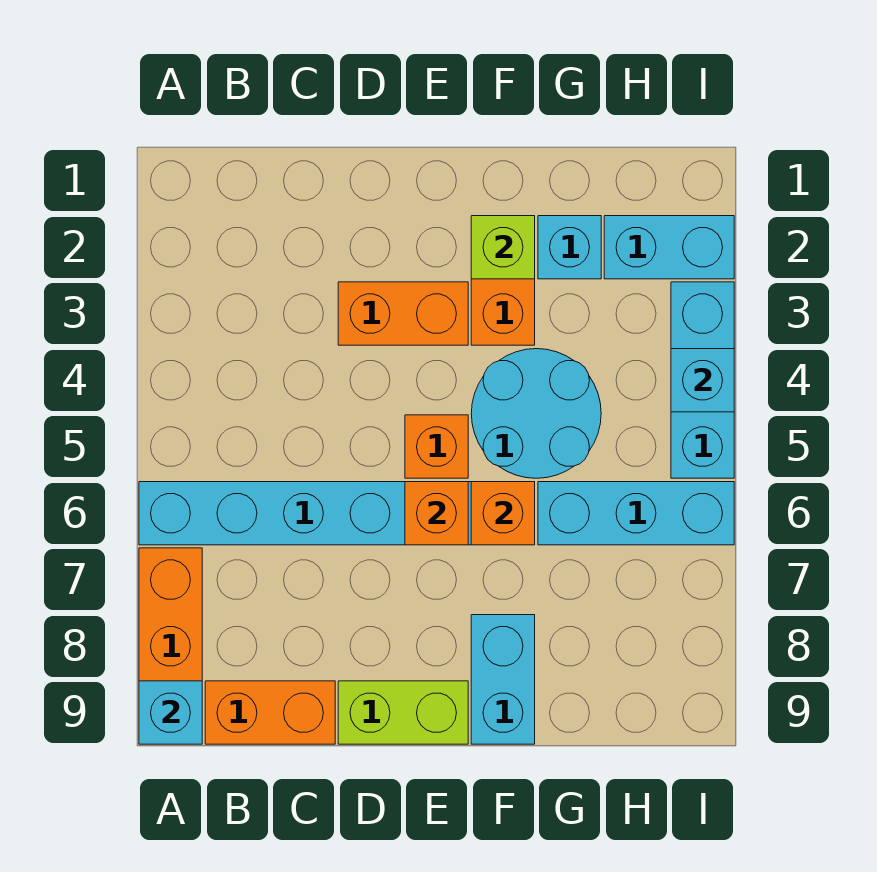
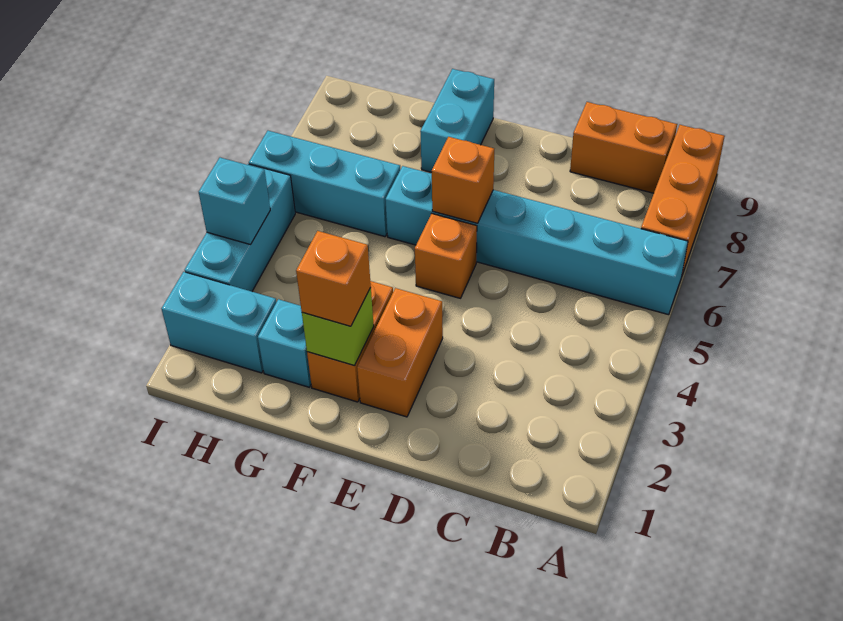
cyan brick A9 level 2 -> none
orange brick D3:E3 level 1 -> orange brick E2:E3 level 1
lime brick D9:E9 level 1 -> none
cyan round brick F4:G5 level 1 -> none
orange brick F6 level 2 -> orange brick F2 level 3

